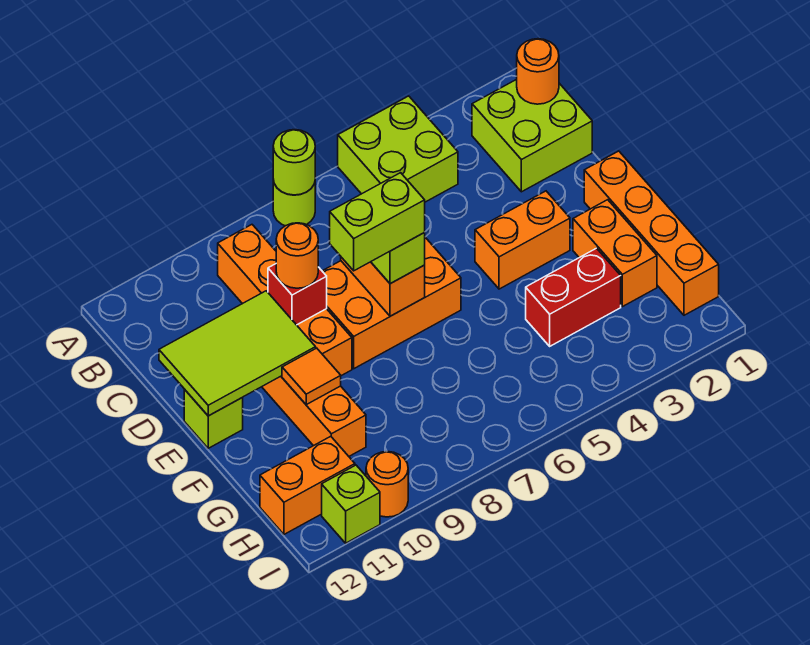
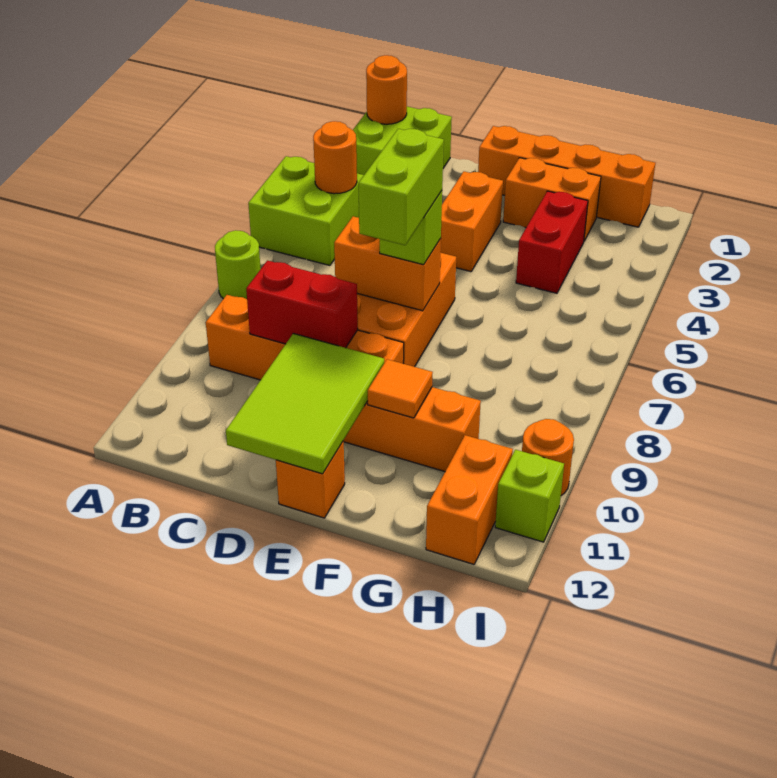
lime round brick A7 level 2 -> none
red brick D9 level 2 -> red brick C9:D9 level 2
orange round brick D9 level 3 -> orange round brick B4 level 2
lime brick E12 level 1 -> orange brick E12 level 1

